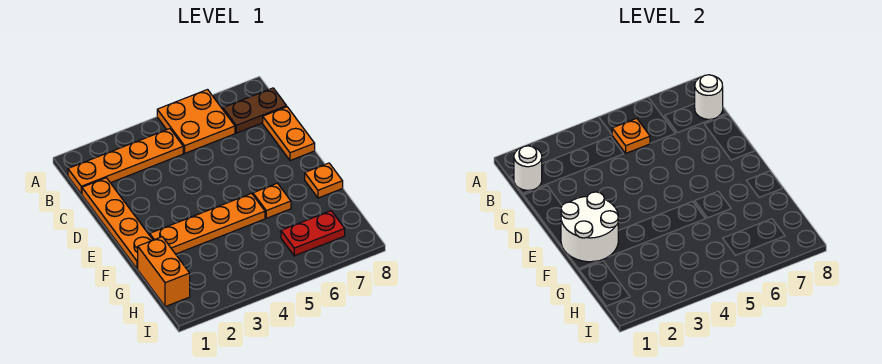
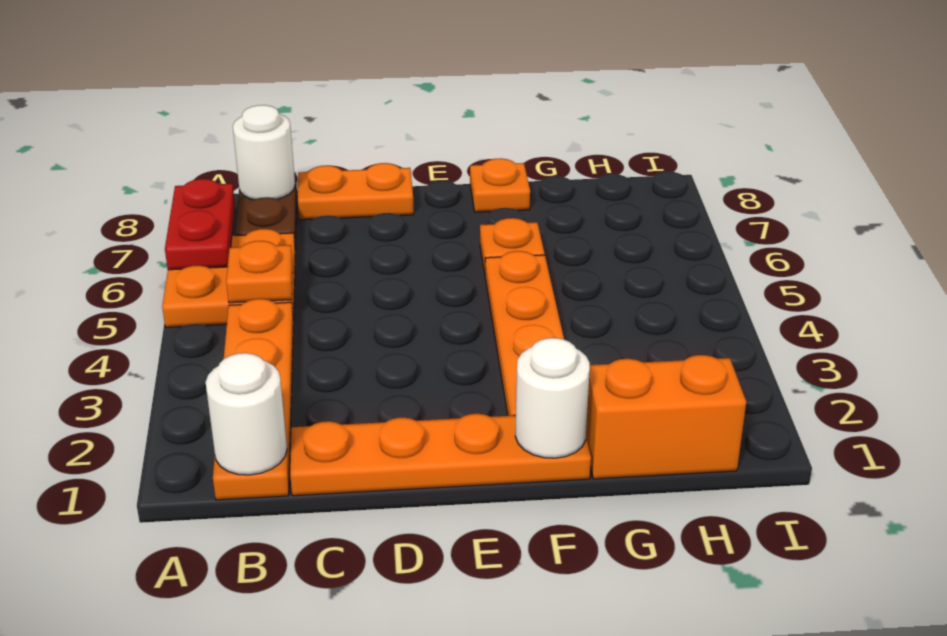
white round brick E1:F2 level 2 -> white round brick F1 level 2
red plate H6:H7 level 1 -> red plate A6:A7 level 2

